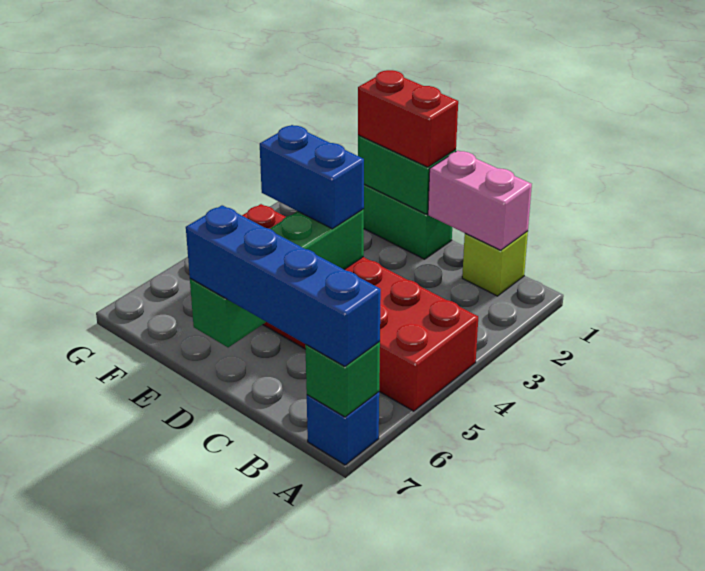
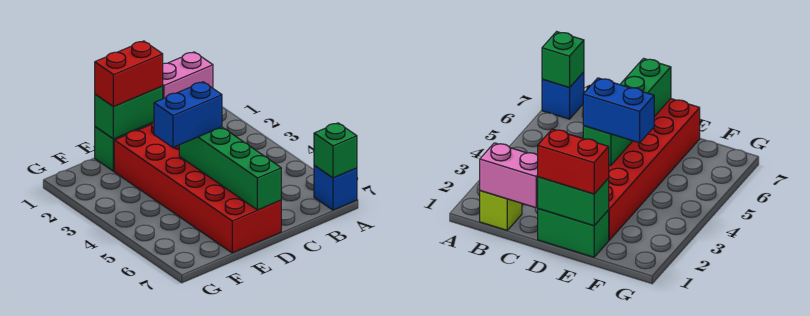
red brick A4:F5 level 1 -> red brick D2:E7 level 1
blue brick A7:D7 level 3 -> none

